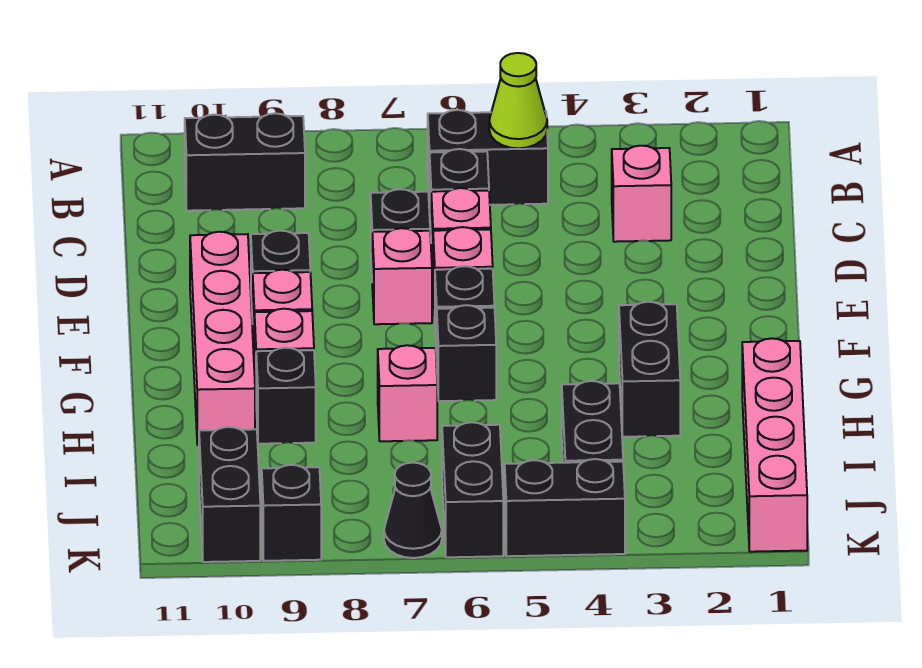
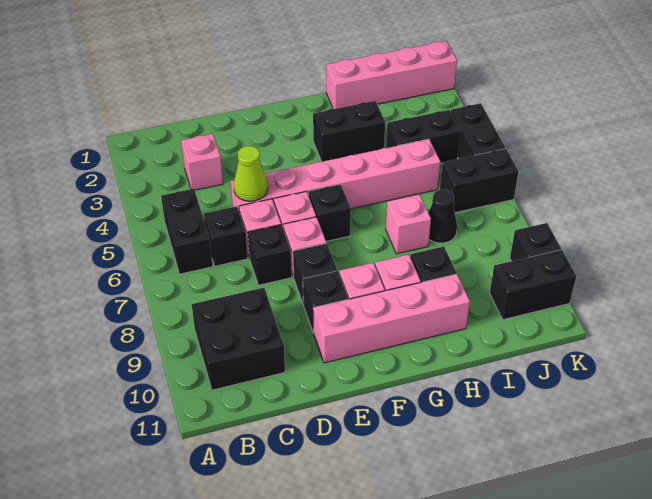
lime cone B5 level 2 -> lime cone D5 level 2
black brick B9:B10 level 1 -> black brick B9:C10 level 1
none -> pink brick D5:I5 level 1
black brick G6 level 1 -> black brick E8 level 1
black cone K7 level 1 -> black cone I7 level 1

